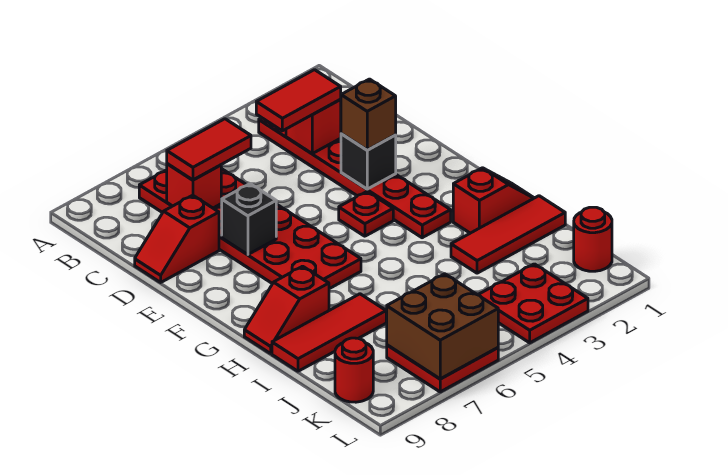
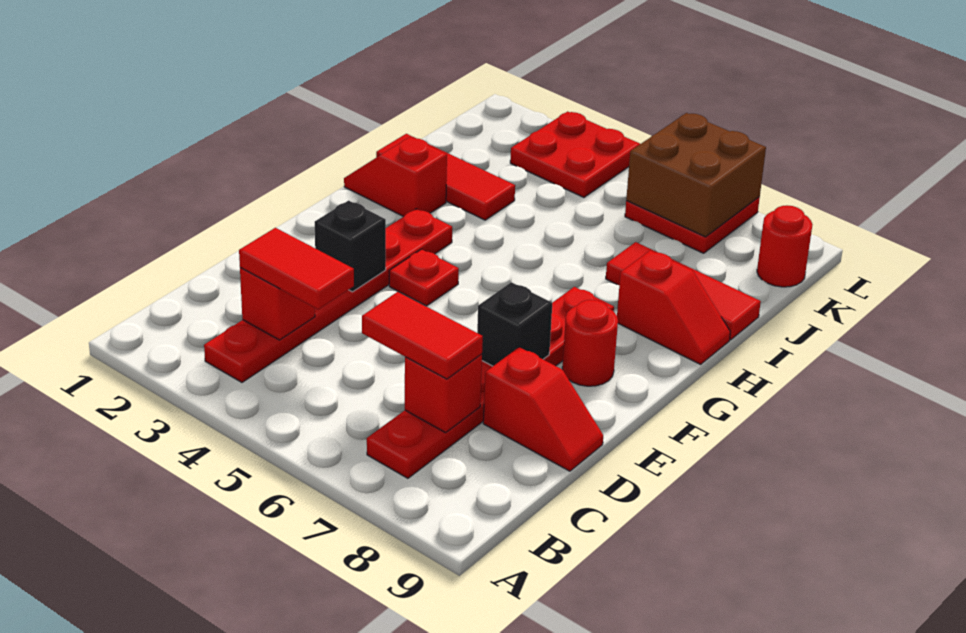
red plate B6:G7 level 1 -> red plate B7:G7 level 1
brown brick E3 level 3 -> none
red round brick K1 level 1 -> red round brick F8 level 1

